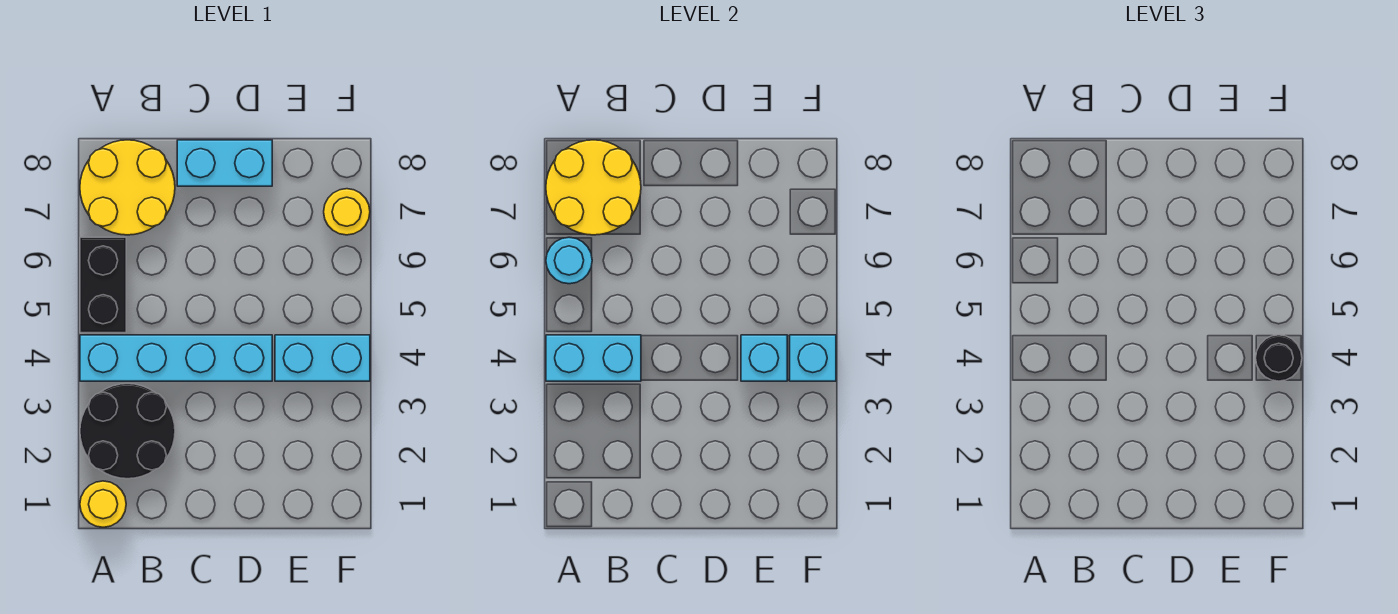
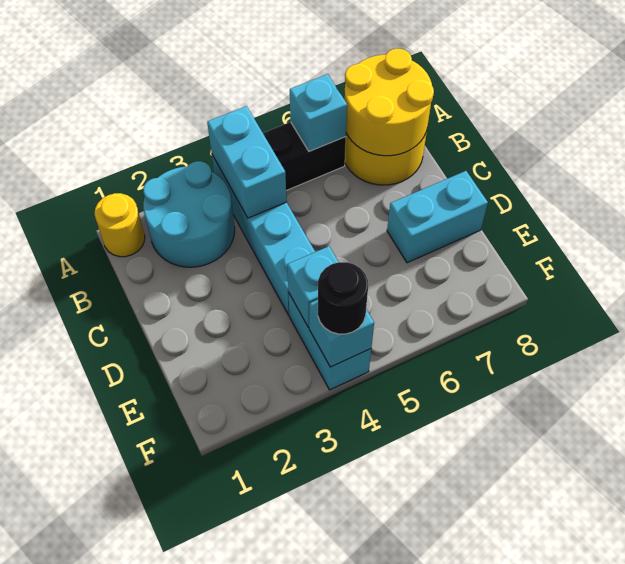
black round brick A2:B3 level 1 -> cyan round brick A2:B3 level 1
cyan round brick A6 level 2 -> cyan brick A6 level 2
cyan brick C8:D8 level 1 -> cyan brick D7:D8 level 1
yellow round brick F7 level 1 -> none

